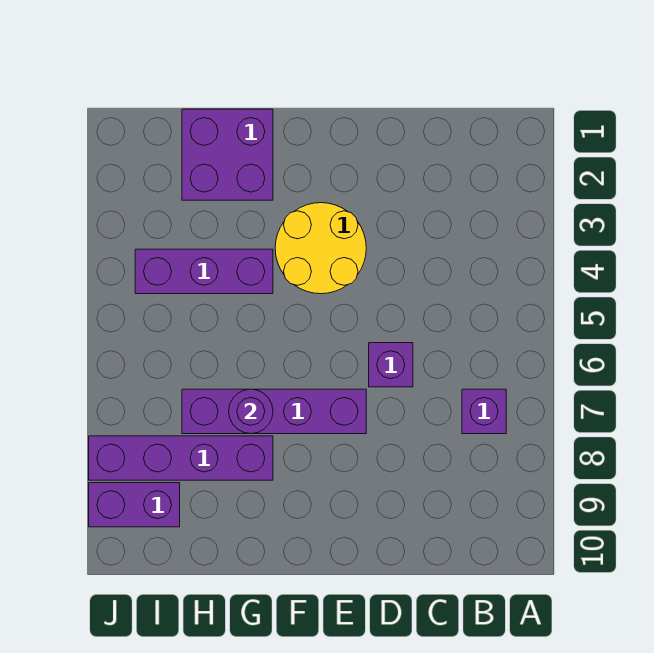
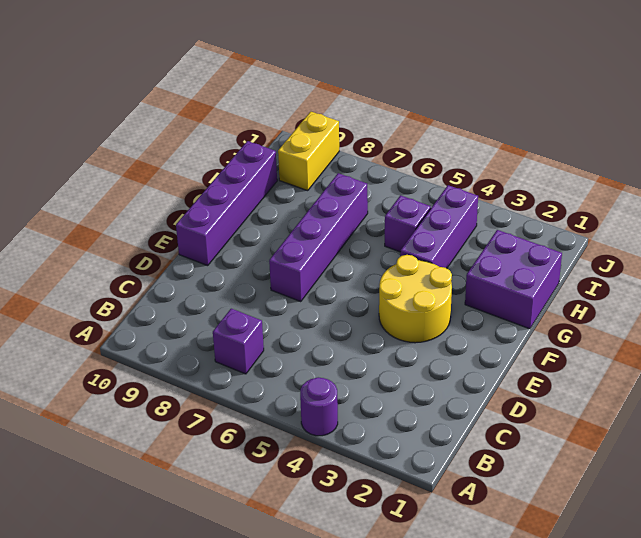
purple brick D6 level 1 -> purple brick H5 level 1
purple round brick G7 level 2 -> purple round brick A4 level 1
purple brick G8:J8 level 1 -> purple brick E10:H10 level 1
purple brick I9:J9 level 1 -> yellow brick I9:J9 level 1

